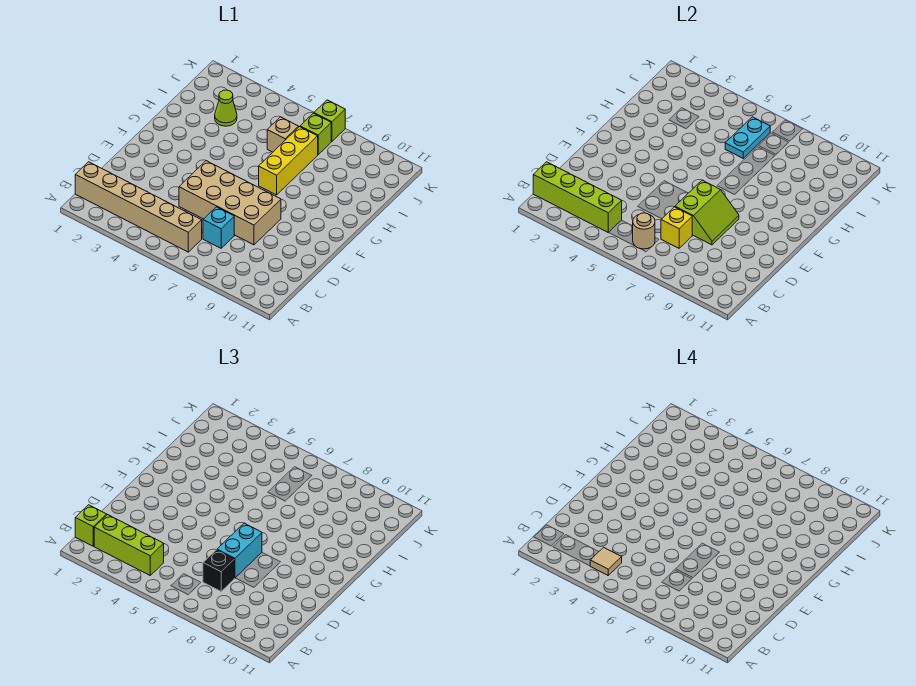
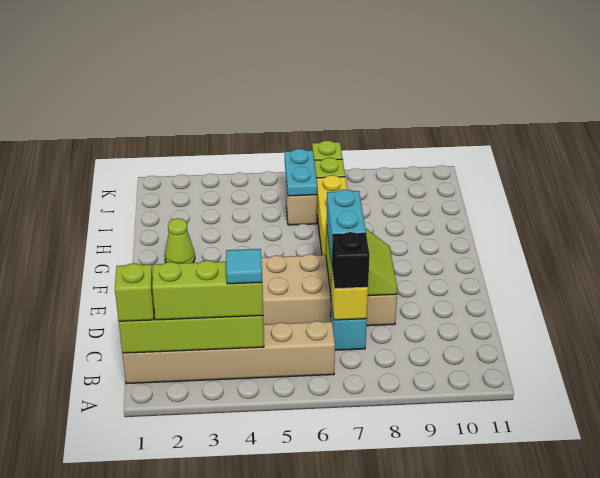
tan tile B4 level 4 -> cyan tile B4 level 4
tan round brick B6 level 2 -> none
lime cone I3 level 1 -> lime cone G2 level 1

